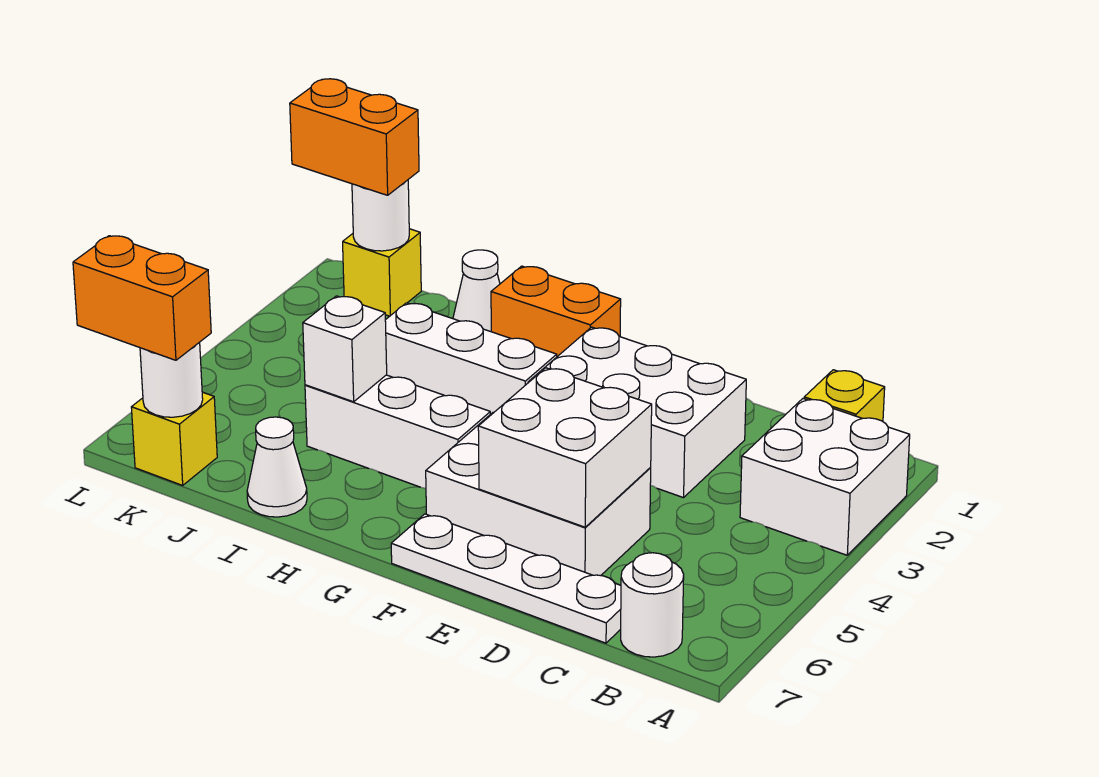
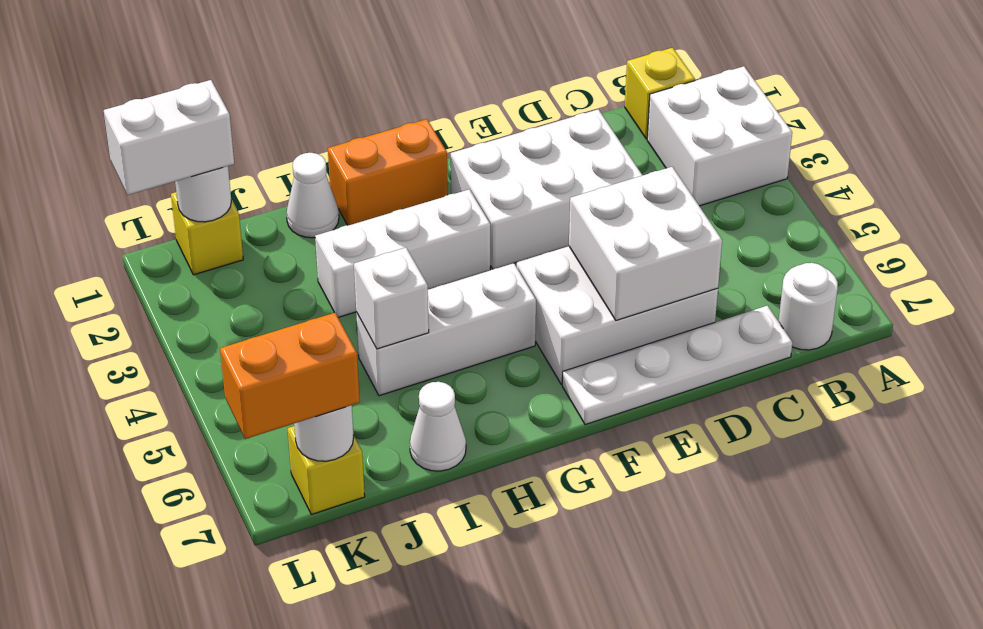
orange brick K1:L1 level 3 -> white brick K1:L1 level 3

